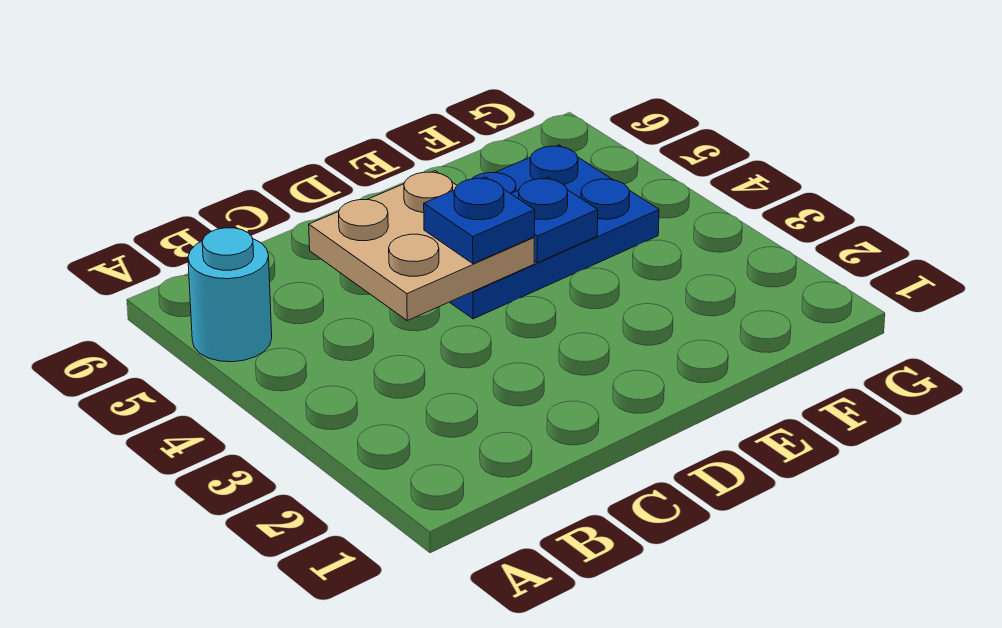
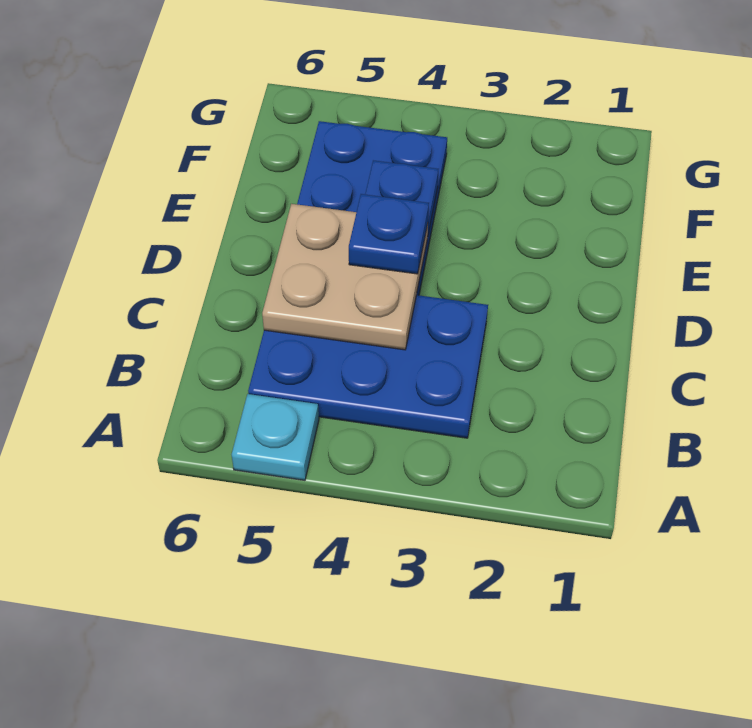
cyan round brick A5 level 1 -> cyan plate A5 level 1
none -> blue plate B3:C5 level 1

